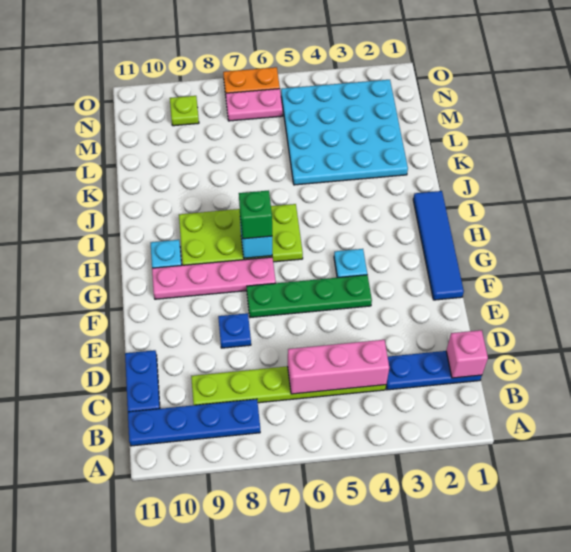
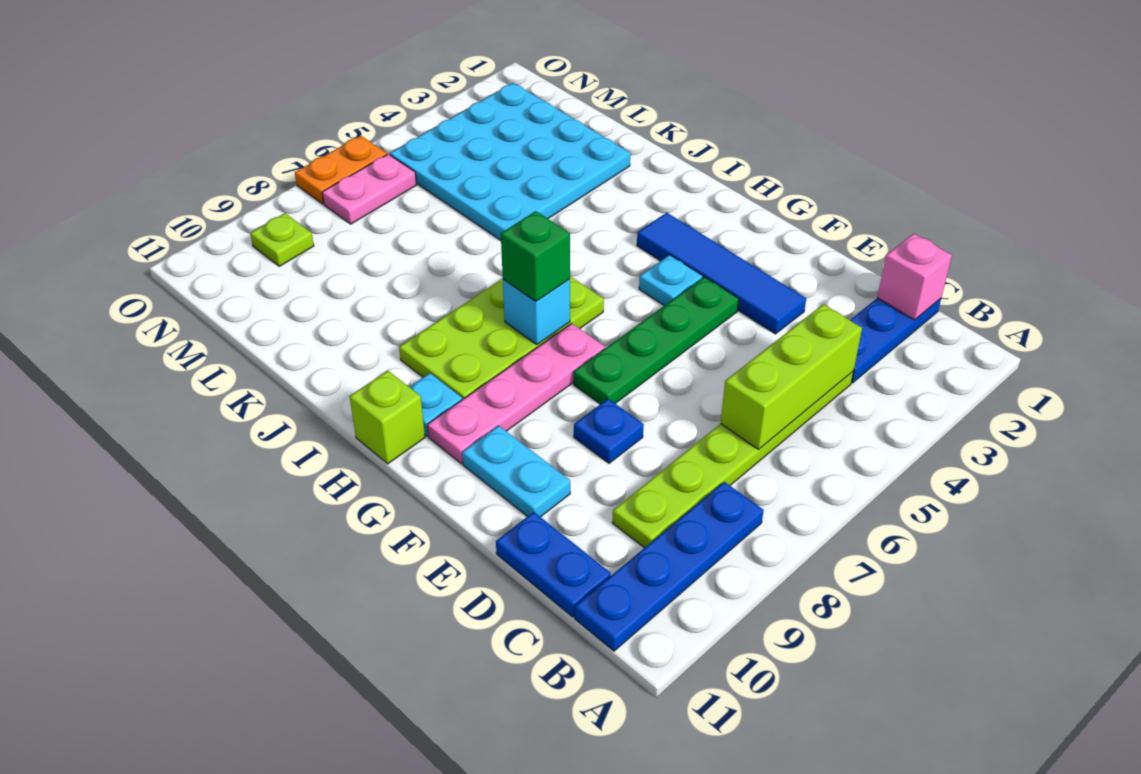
pink brick C4:C6 level 2 -> lime brick C4:C6 level 2
none -> cyan plate E10:F10 level 1
blue tile F1:I1 level 1 -> blue tile E3:H3 level 1
none -> lime brick H11 level 1

